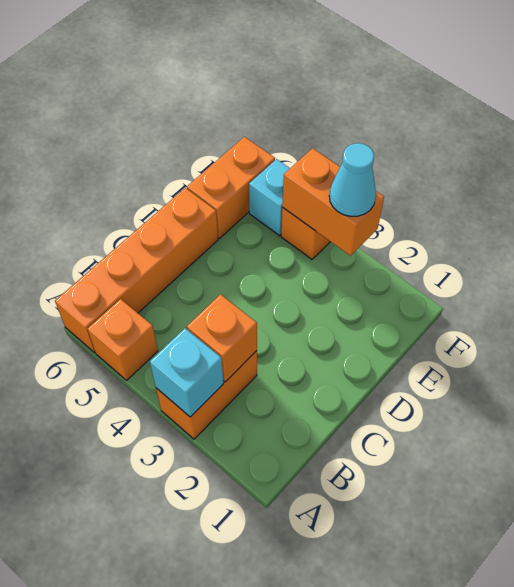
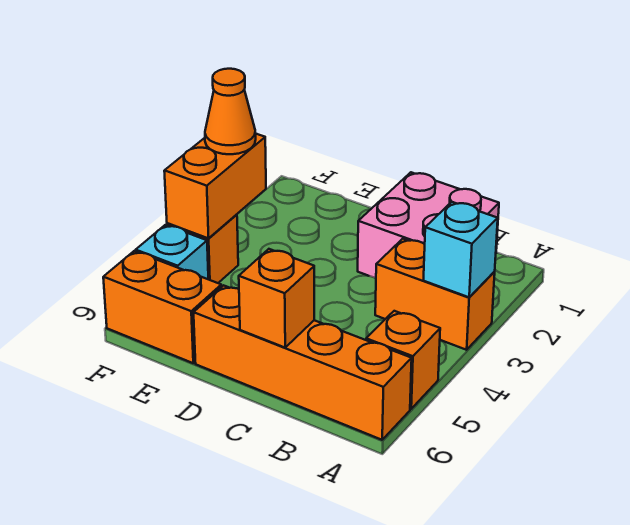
none -> pink brick B1:C2 level 1
orange brick B3 level 2 -> orange brick C6 level 2
cyan cone F3 level 3 -> orange cone F3 level 3

